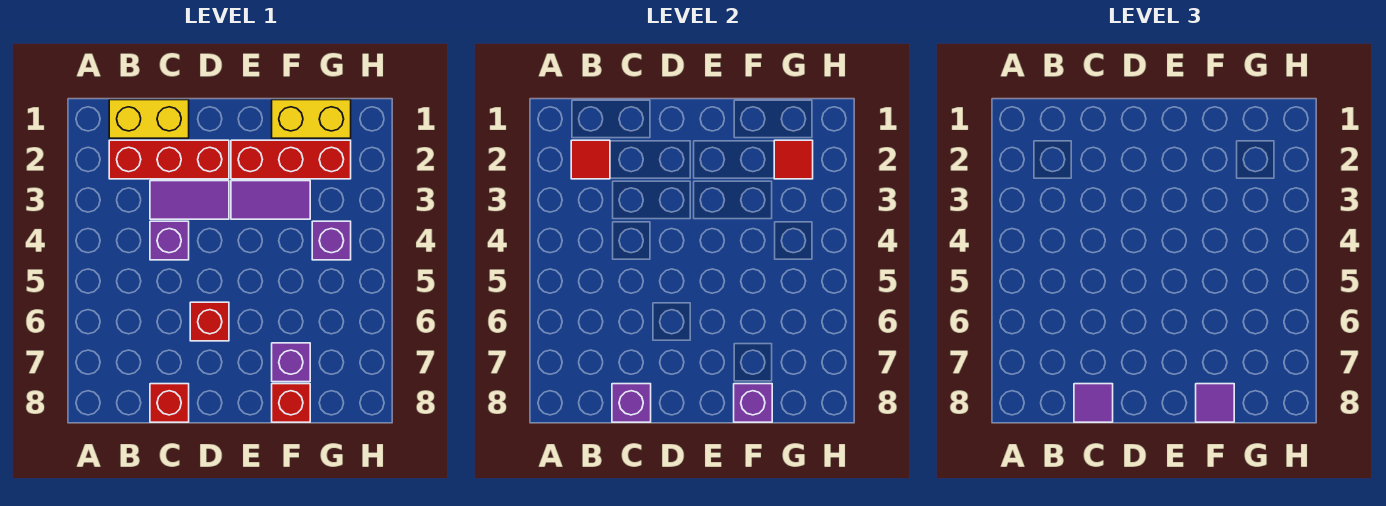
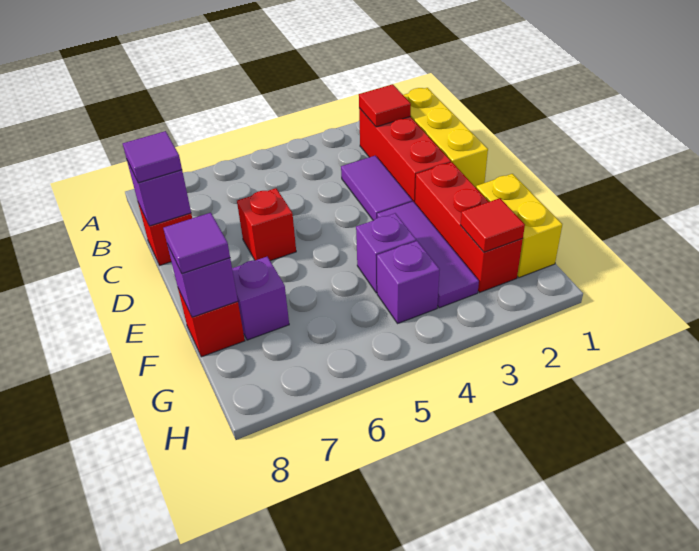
yellow brick B1:C1 level 1 -> yellow brick B1:D1 level 1
purple brick C4 level 1 -> purple brick F4 level 1
purple tile E3:F3 level 1 -> purple tile E3:G3 level 1

